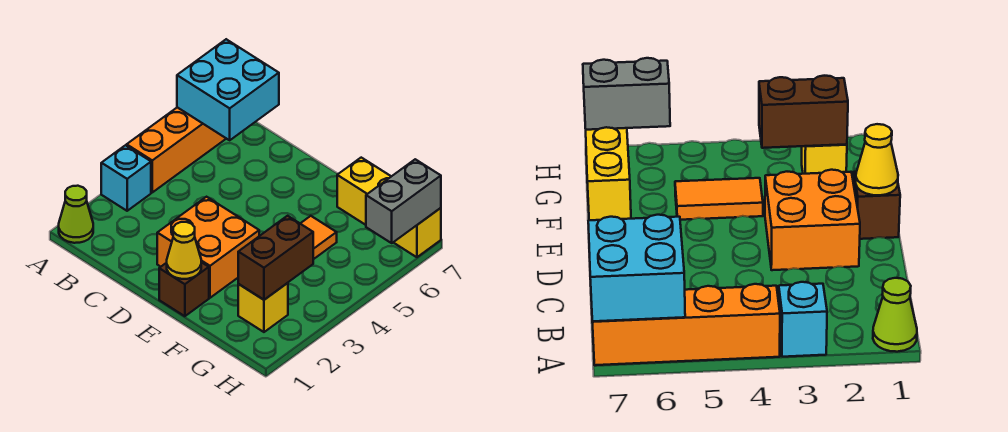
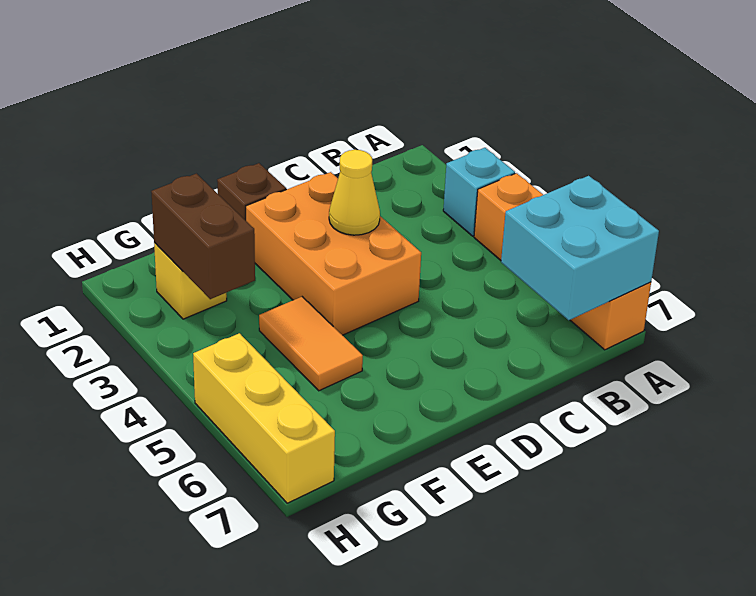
lime cone A1 level 1 -> none
orange brick D2:E3 level 1 -> orange brick D2:E4 level 1
yellow cone E1 level 2 -> yellow cone D3 level 2
yellow brick F7:H7 level 1 -> yellow brick H5:H7 level 1
grey brick H6:H7 level 2 -> none

